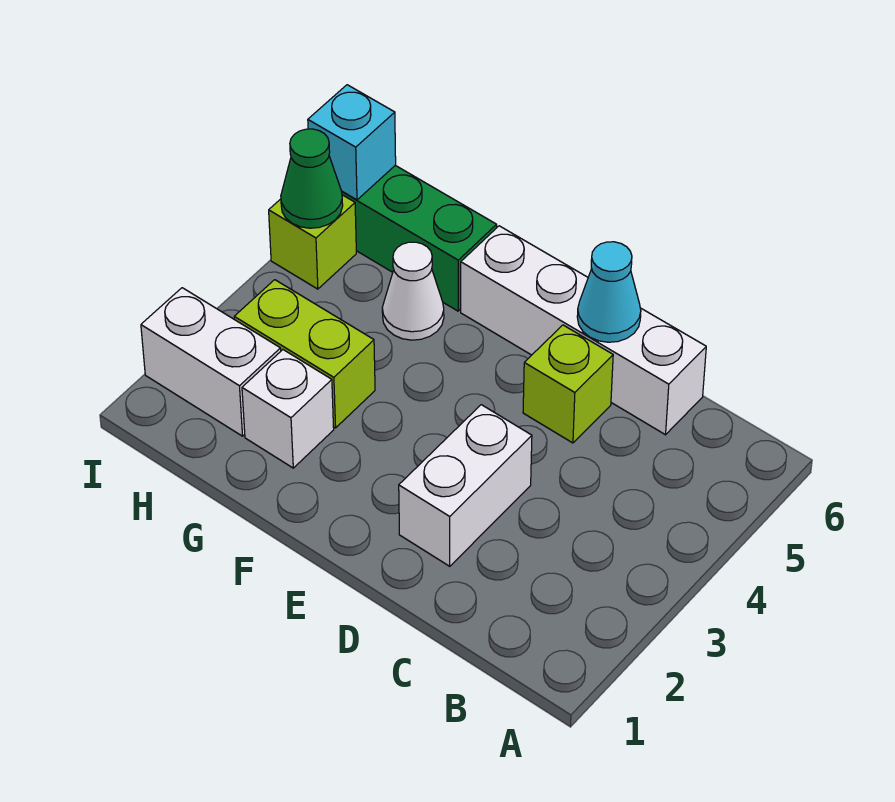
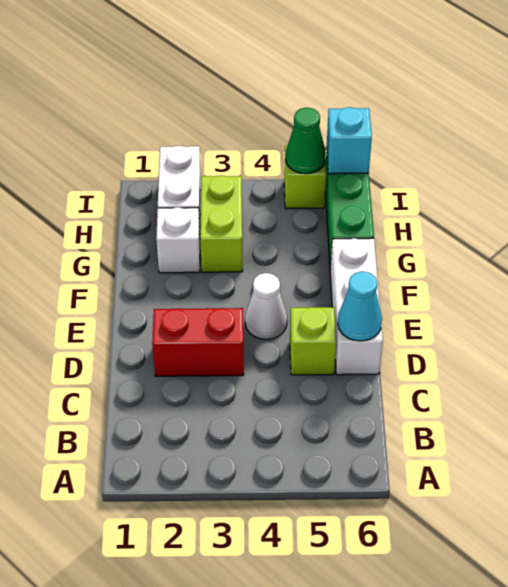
white brick C6:F6 level 1 -> white brick D6:F6 level 1
white brick D2:D3 level 1 -> red brick D2:D3 level 1
white cone G5 level 1 -> white cone E4 level 1

